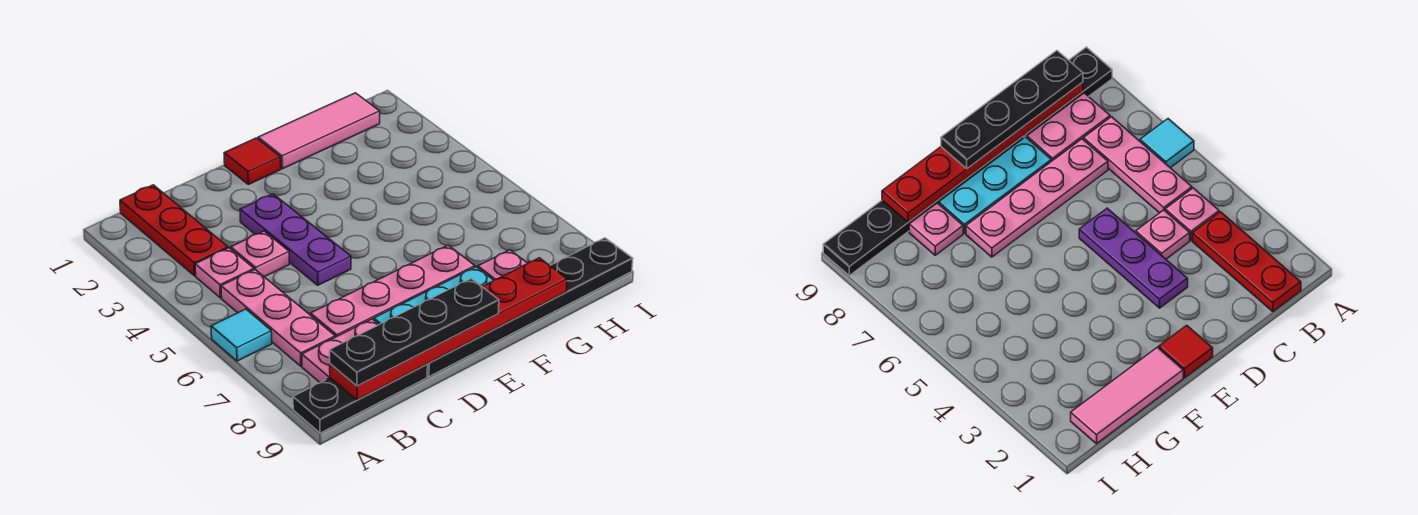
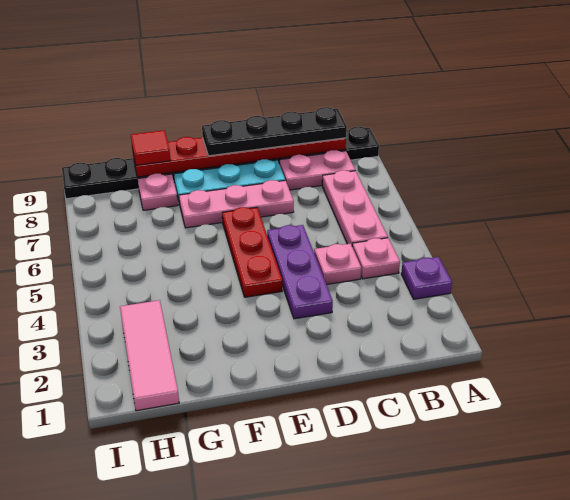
none -> purple plate A3 level 1
cyan tile A6 level 1 -> none
red plate B1:B3 level 1 -> red plate E4:E6 level 1
pink plate C7:F7 level 1 -> pink plate D7:F7 level 1
red tile E1 level 1 -> red tile G9 level 3
pink tile F1:H1 level 1 -> pink tile H1:H3 level 1

